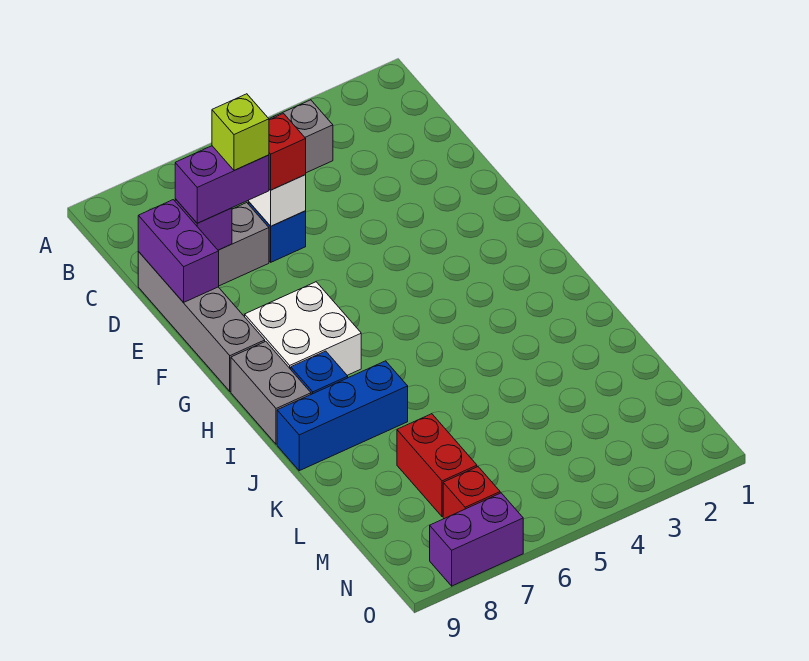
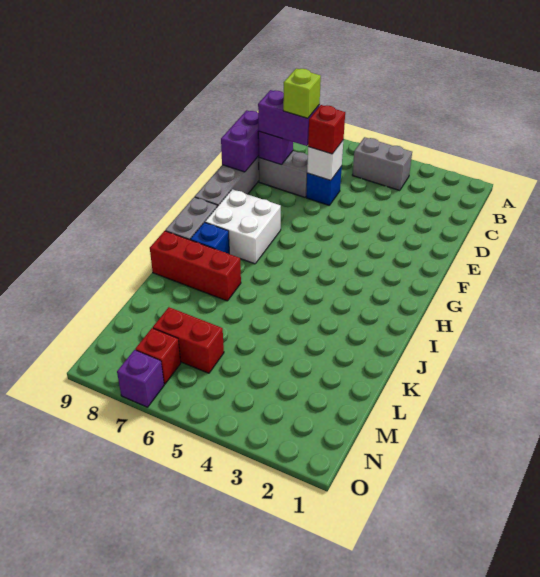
blue brick J7:J9 level 1 -> red brick J7:J9 level 1
red brick L7:M7 level 1 -> red brick M6:M7 level 1
purple brick O7:O8 level 1 -> purple brick O7 level 1

